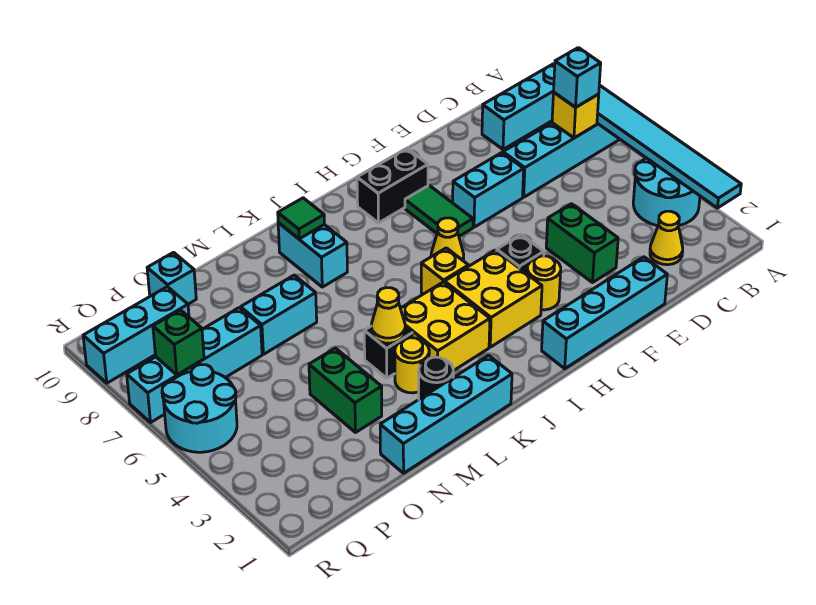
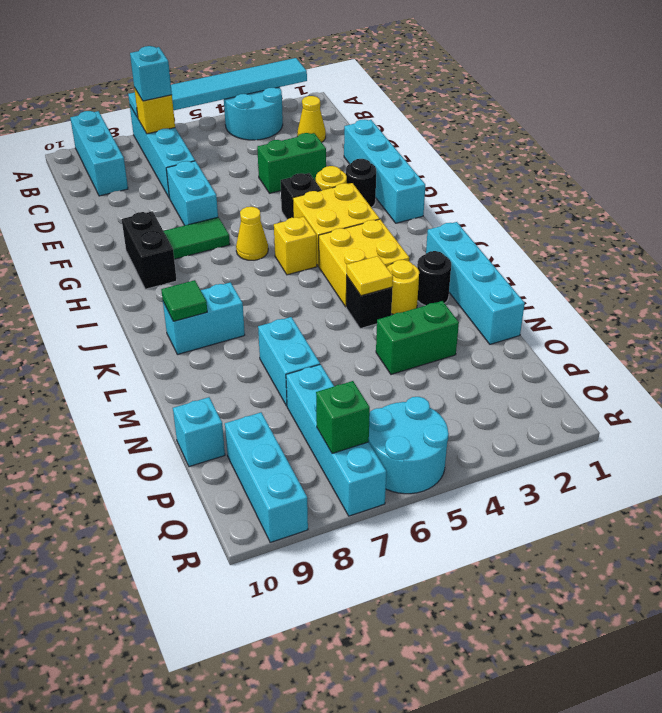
none -> black round brick G2 level 1
yellow cone L4 level 2 -> yellow tile L4 level 2

